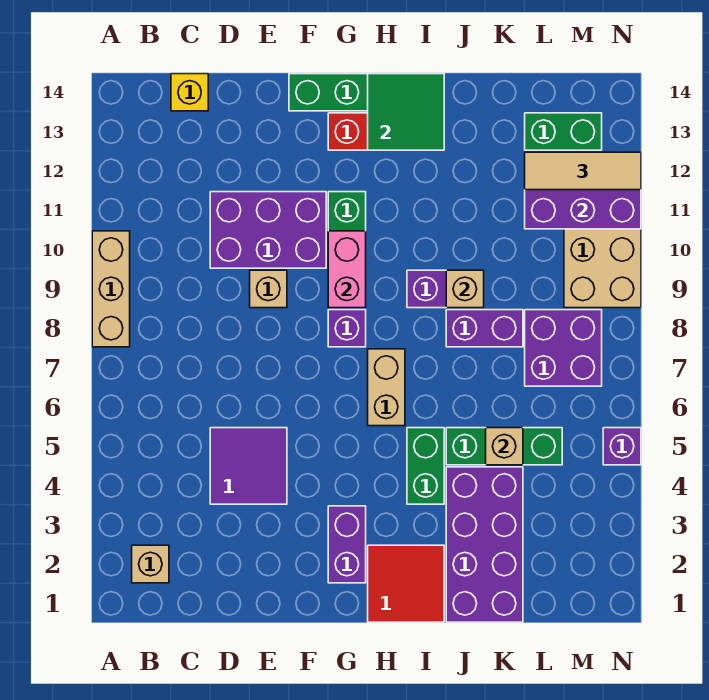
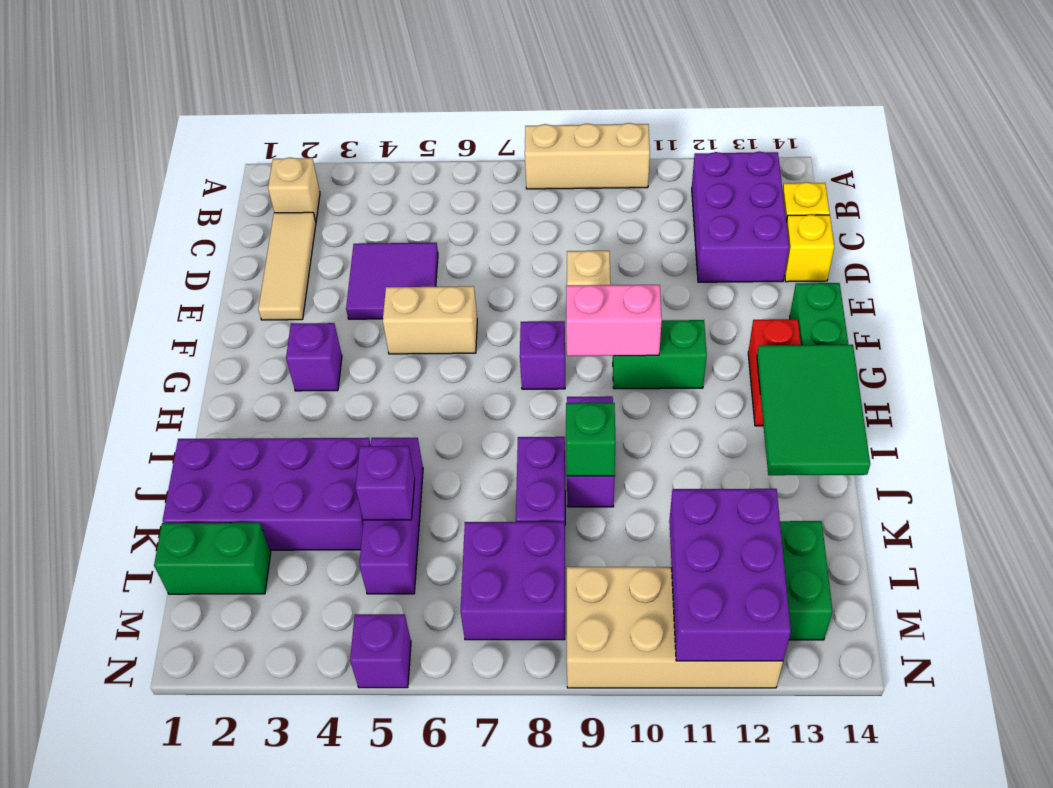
purple brick D10:F11 level 1 -> purple brick B12:D13 level 1
none -> yellow brick D14 level 1
purple brick G2:G3 level 1 -> purple brick G3 level 1
red tile H1:I2 level 1 -> none
tan brick H6:H7 level 1 -> tan brick F5:F6 level 1
green tile H13:I14 level 2 -> green tile H13:J14 level 2
green brick I4:I5 level 1 -> green brick L1:L2 level 1
green brick J5:L5 level 1 -> purple brick J5:L5 level 1
tan brick J9 level 2 -> green brick J9 level 2
tan brick K5 level 2 -> purple brick K5 level 2
tan tile L12:N12 level 3 -> tan tile C2:E2 level 1

